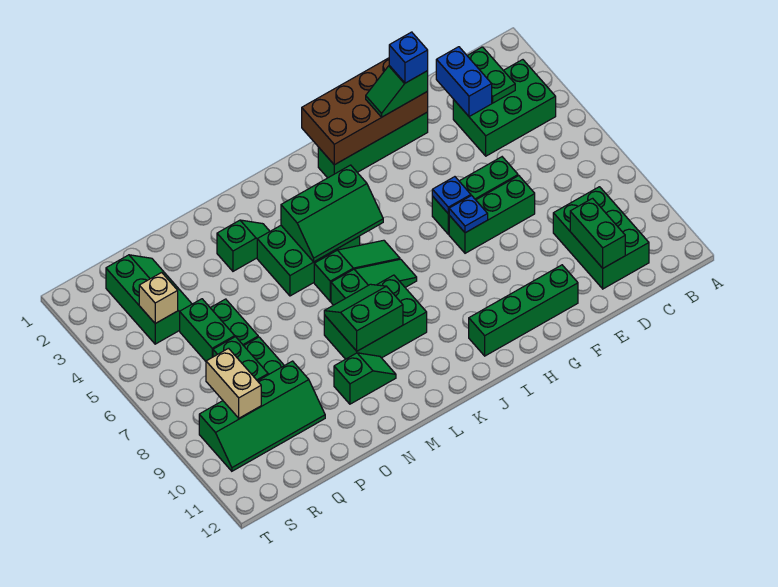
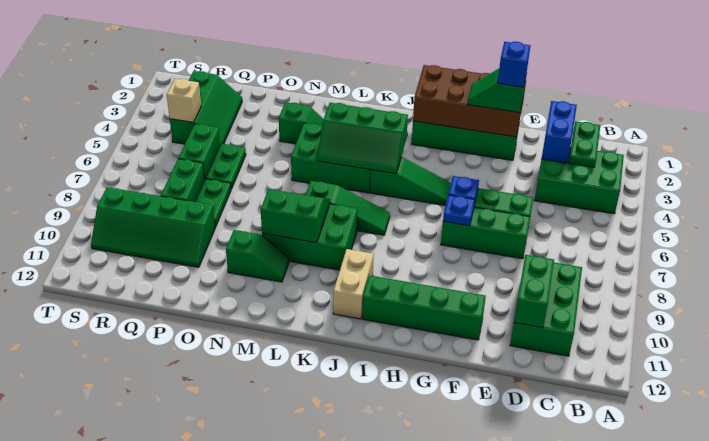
green slope J6:L6 level 1 top L -> green slope H5:J5 level 1 top J
tan brick R8:R9 level 2 -> tan brick J10:J11 level 1

